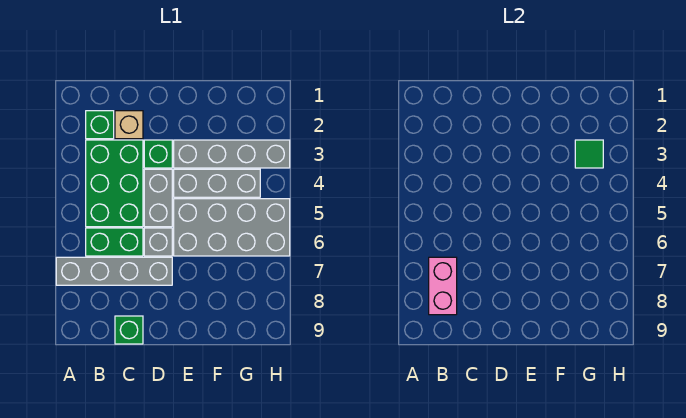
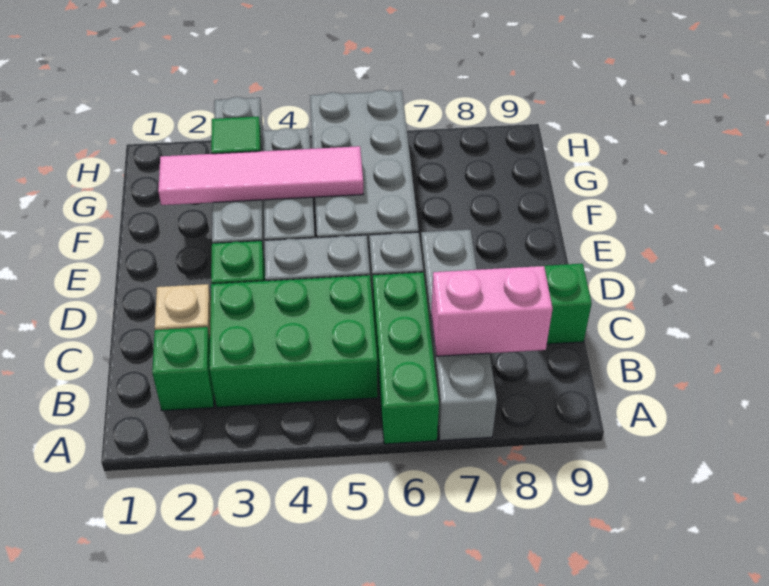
green brick B6:C6 level 1 -> green brick A6:C6 level 1
none -> pink tile F2:F5 level 2

